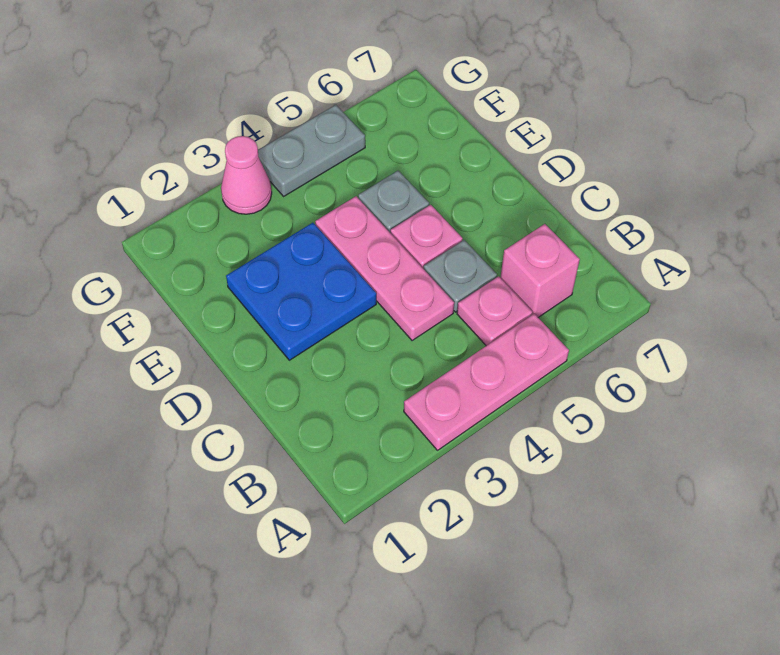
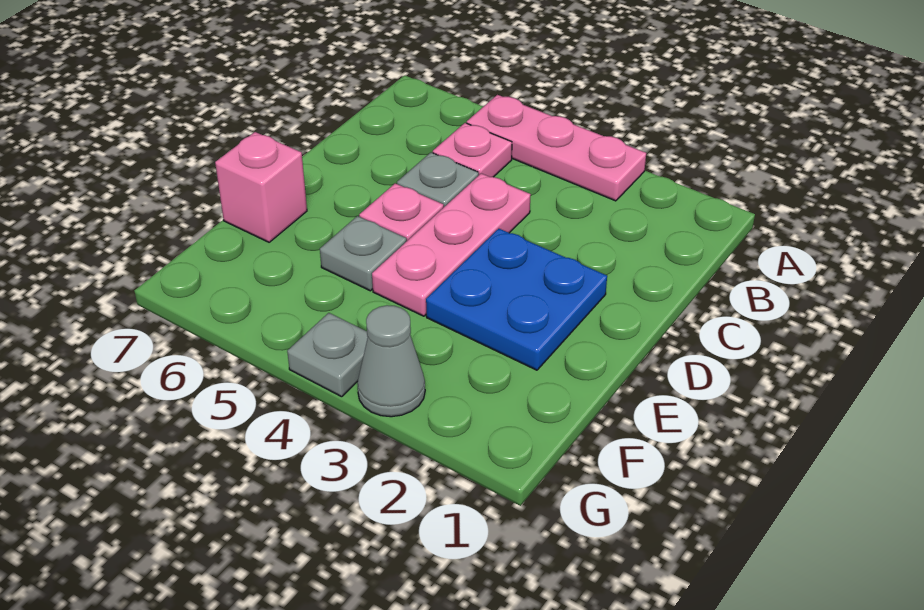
pink brick B6 level 1 -> pink brick E7 level 1
pink cone G3 level 1 -> grey cone G3 level 1
grey plate G4:G5 level 1 -> grey plate G4 level 1

